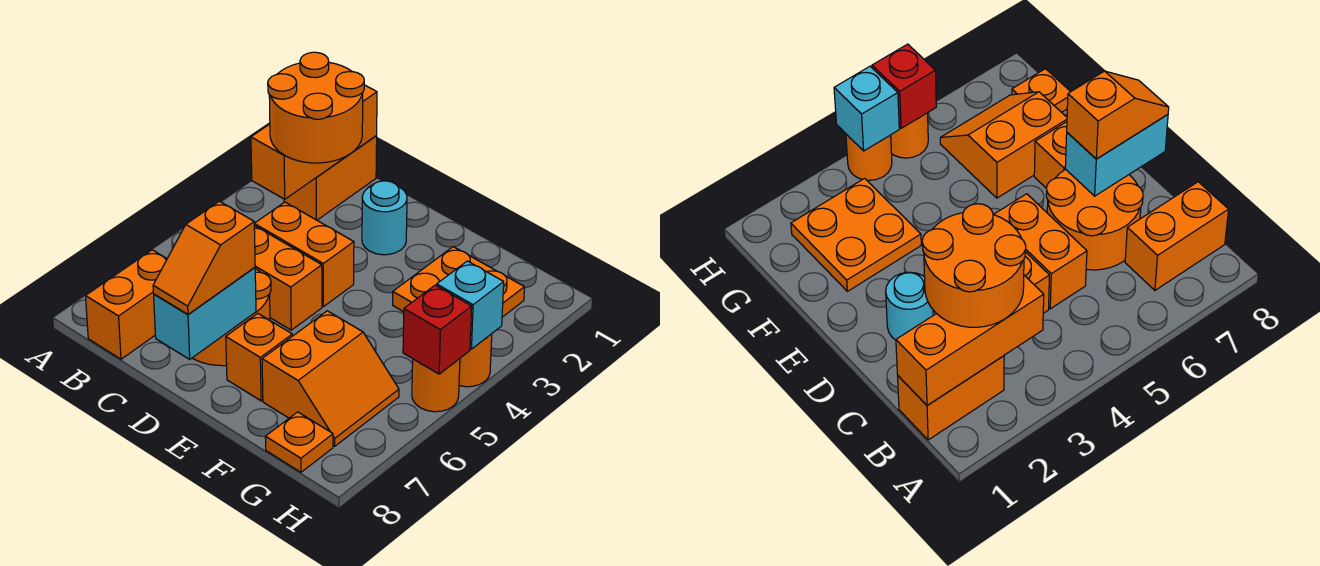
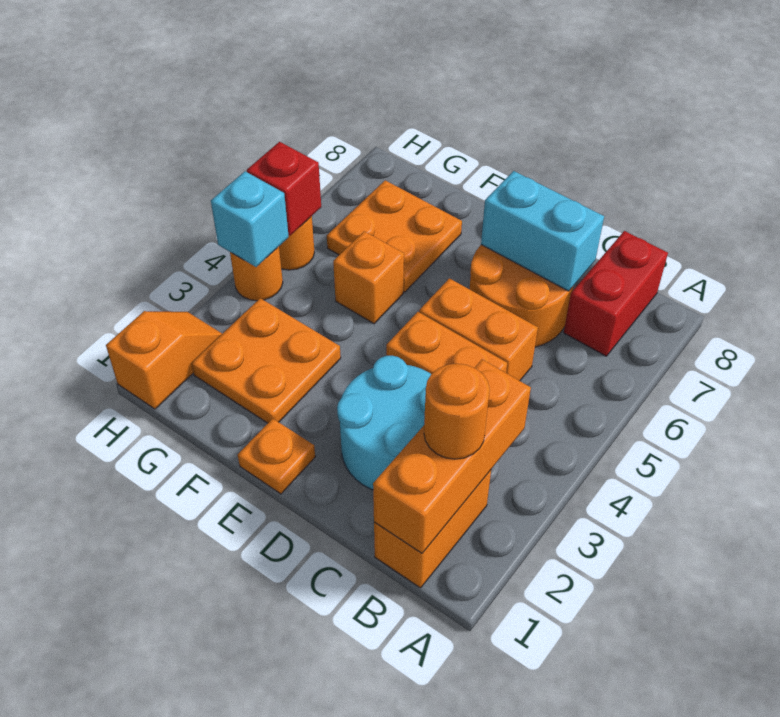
orange round brick B2:C3 level 3 -> orange round brick B2 level 3
orange brick B7:B8 level 1 -> red brick B7:B8 level 1
cyan round brick D2 level 1 -> cyan round brick C2:D3 level 1
cyan brick D7:D8 level 2 -> cyan brick C7:D7 level 2
orange slope D7:D8 level 3 top 7 -> orange slope H1:H2 level 1 top 1
orange brick E7 level 1 -> orange brick F5 level 1
orange slope F6:G7 level 1 top F -> orange plate F6:G7 level 1
orange plate G8 level 1 -> orange plate E1 level 1

